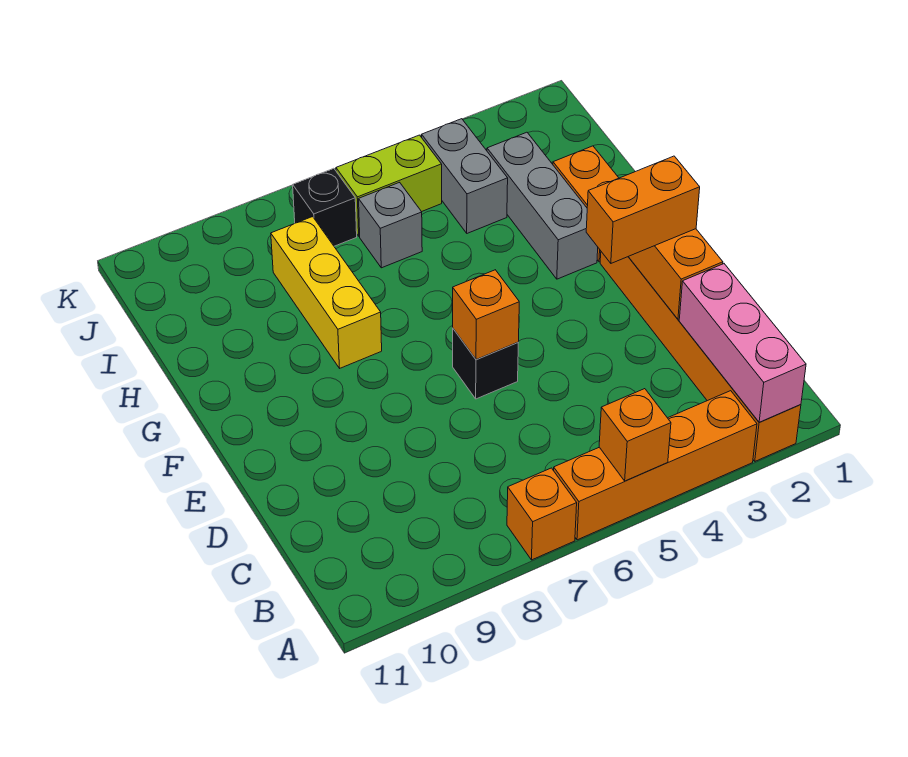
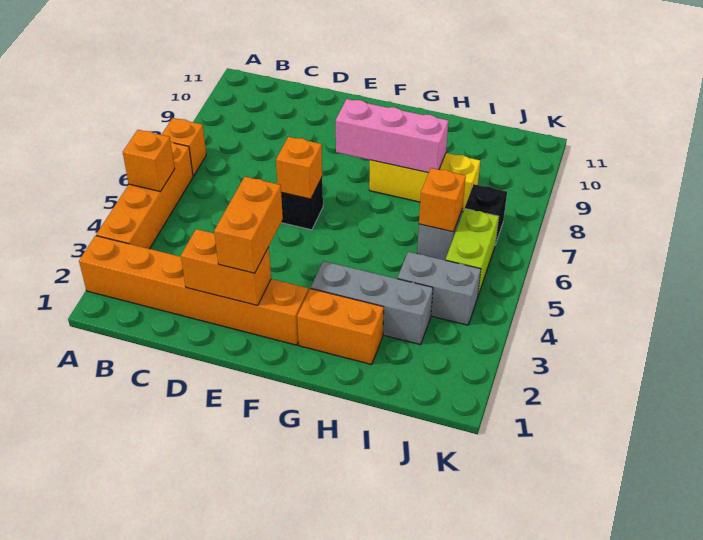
pink brick A2:C2 level 2 -> pink brick F8:H8 level 2
none -> orange brick I6 level 2

